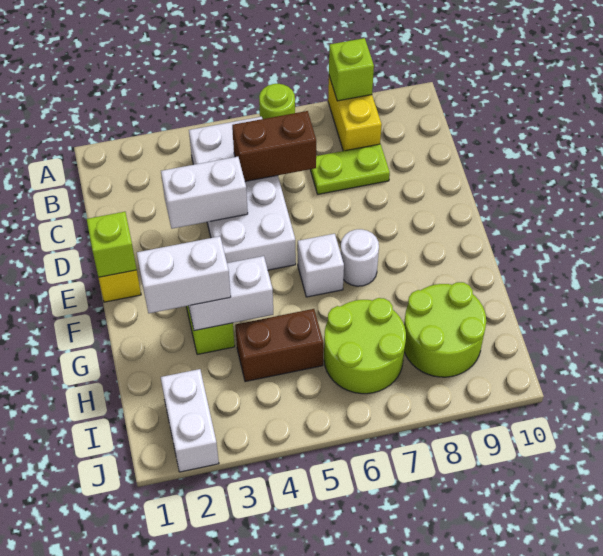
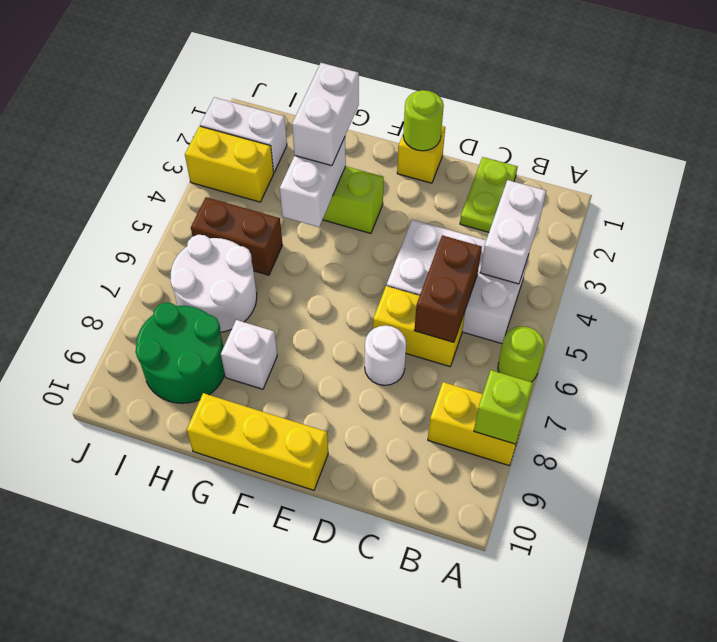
white brick B4:E5 level 1 -> white brick B4:D5 level 1
none -> yellow brick C6:D6 level 1
lime plate C7:C8 level 1 -> lime plate C1:C2 level 1
white brick D3:D4 level 2 -> white brick B3:B4 level 2
lime brick E1 level 2 -> lime round brick E1 level 2
none -> yellow brick E10:G10 level 1
white brick F6 level 1 -> white brick G8 level 1
white round brick F7 level 1 -> white round brick D7 level 1
brown brick H4:H5 level 1 -> brown brick H5:I5 level 1
lime round brick H6:I7 level 1 -> white round brick H6:I7 level 1
lime round brick H8:I9 level 1 -> green round brick H8:I9 level 1
none -> yellow brick I3:J3 level 1

